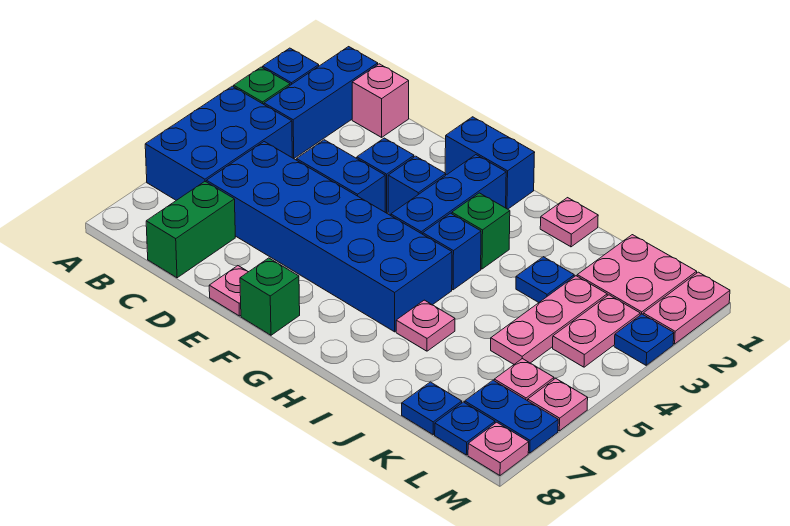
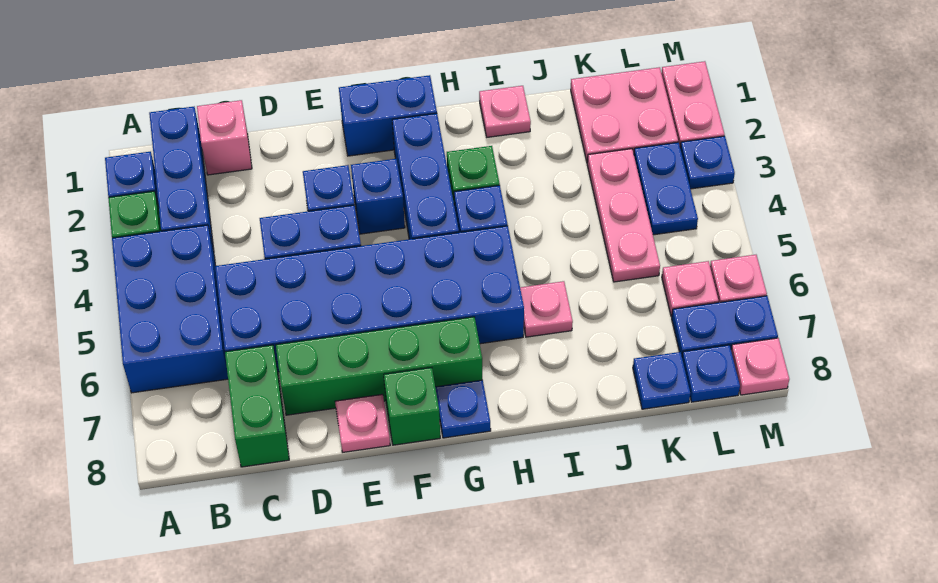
none -> green brick D7:G7 level 1
blue plate J3 level 1 -> blue plate G8 level 1
pink plate L3:L4 level 1 -> blue plate L3:L4 level 1

